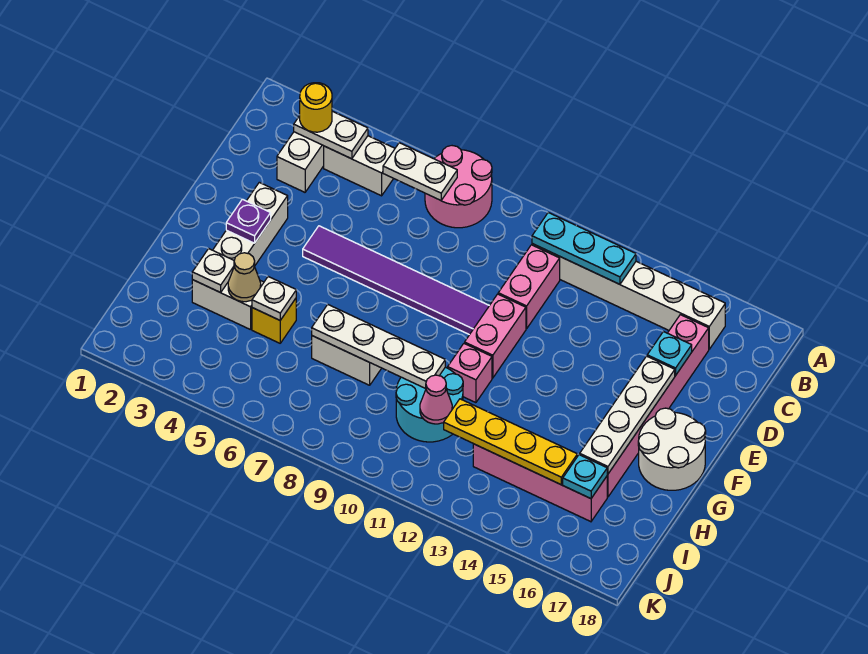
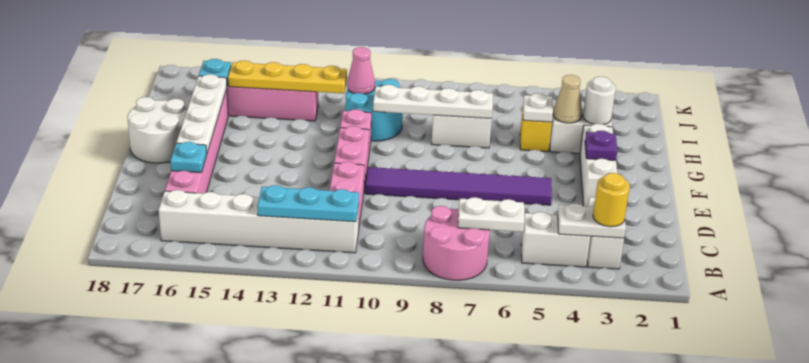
white plate H3 level 2 -> white round brick H3 level 2

